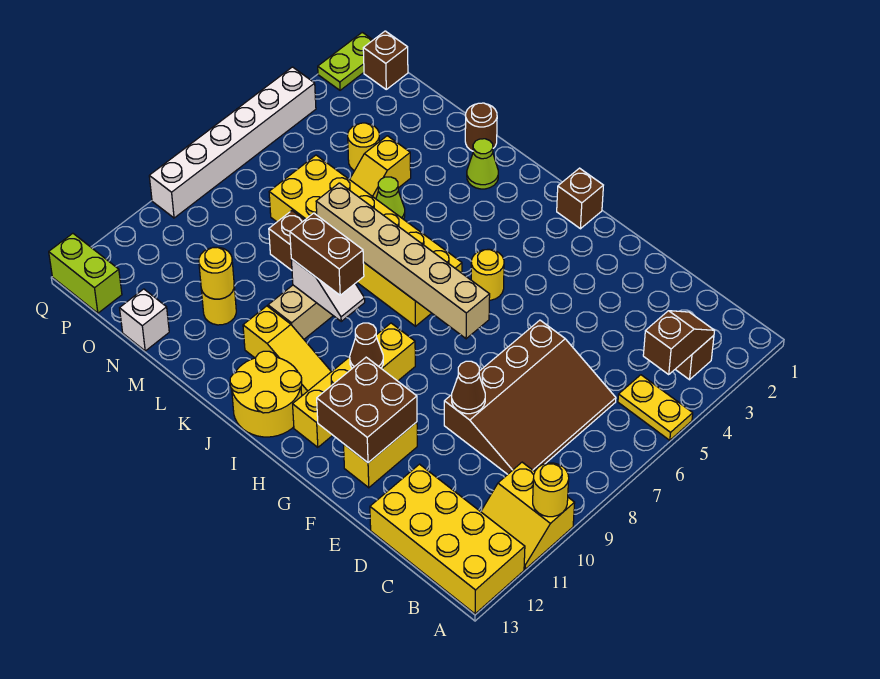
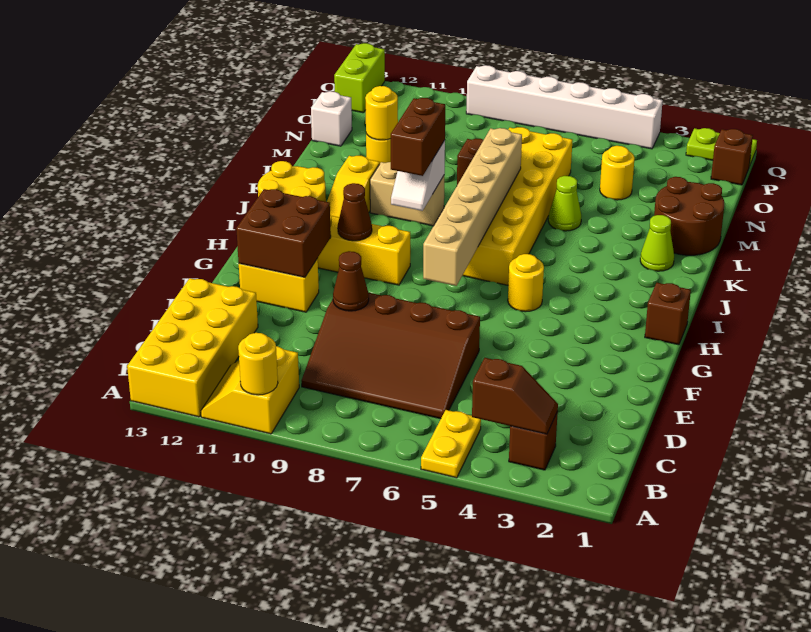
brown round brick L1 level 1 -> brown round brick L1:M2 level 1
yellow slope M4:M5 level 1 top 4 -> none

